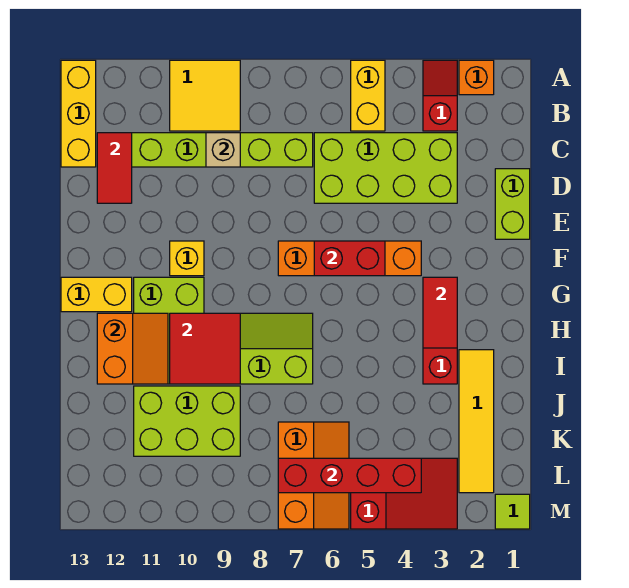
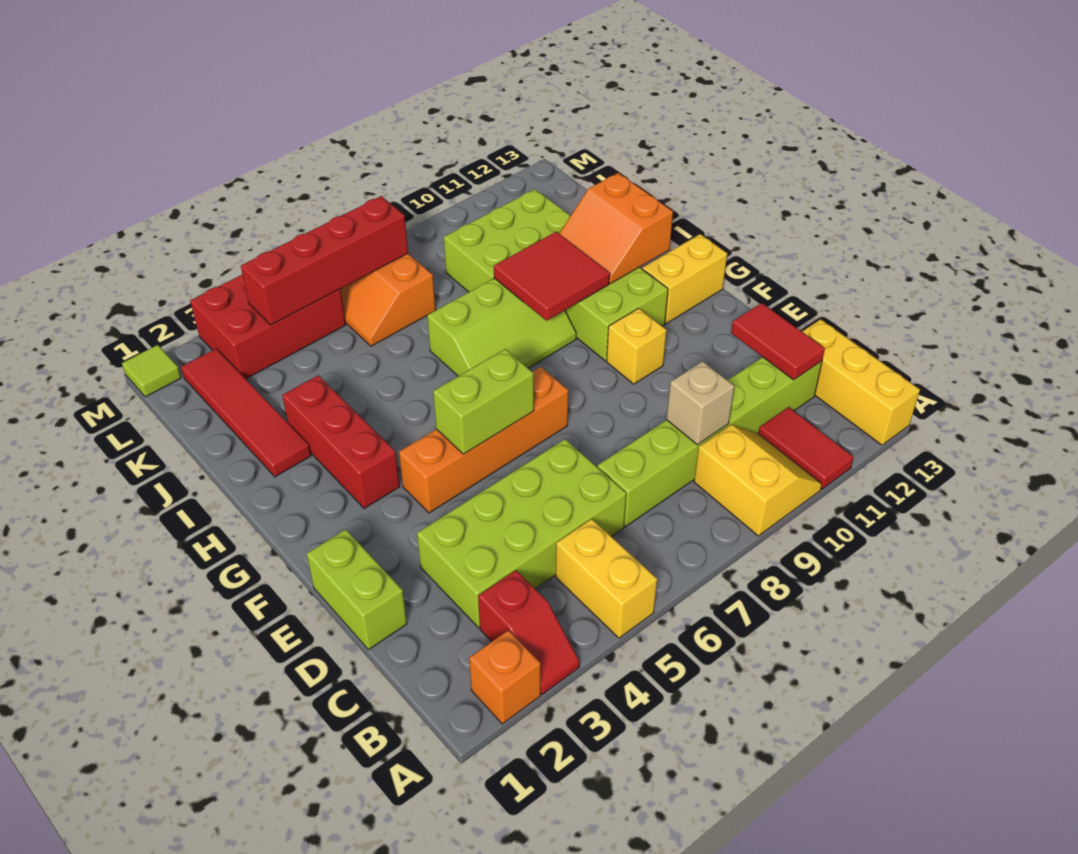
yellow tile A9:B10 level 1 -> yellow slope A9:B10 level 1 top 9
red brick F5:F6 level 2 -> lime brick F5:F6 level 2
red tile G3:H3 level 2 -> red tile A11:B11 level 1
yellow tile I2:L2 level 1 -> red tile I2:L2 level 1
red slope L3:M5 level 1 top 5 -> red brick L3:M5 level 1

